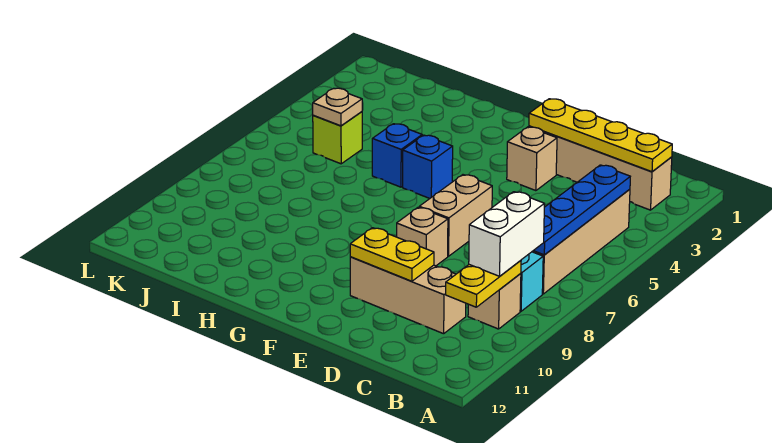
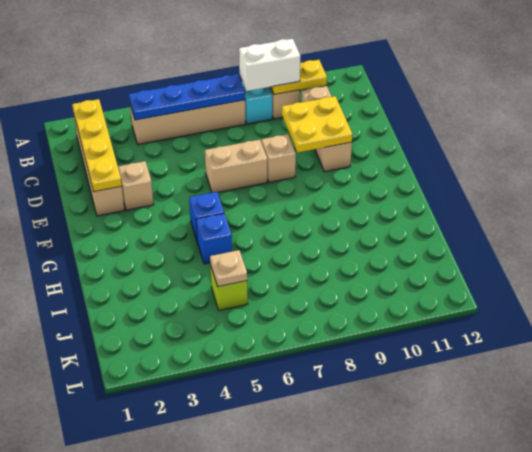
yellow plate D10:E10 level 2 -> yellow plate D9:E10 level 2

